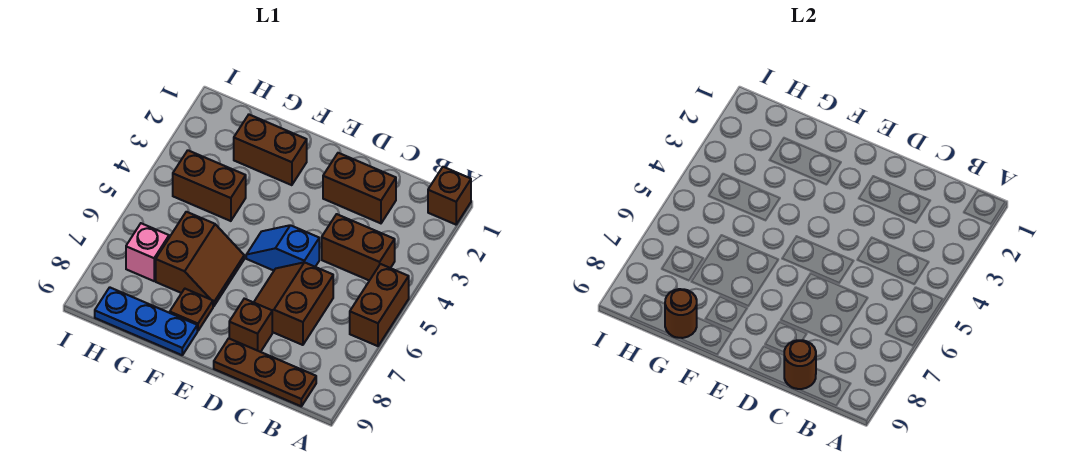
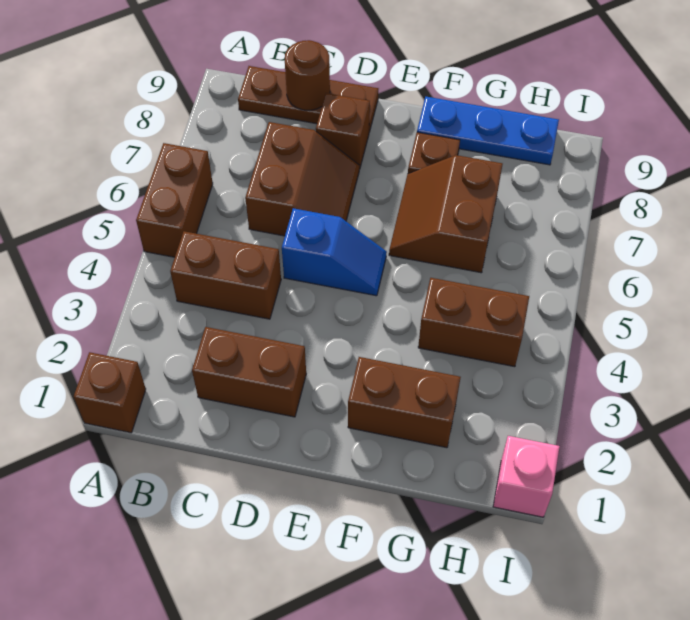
brown round brick G9 level 2 -> none
pink brick H7 level 1 -> pink brick I1 level 1

